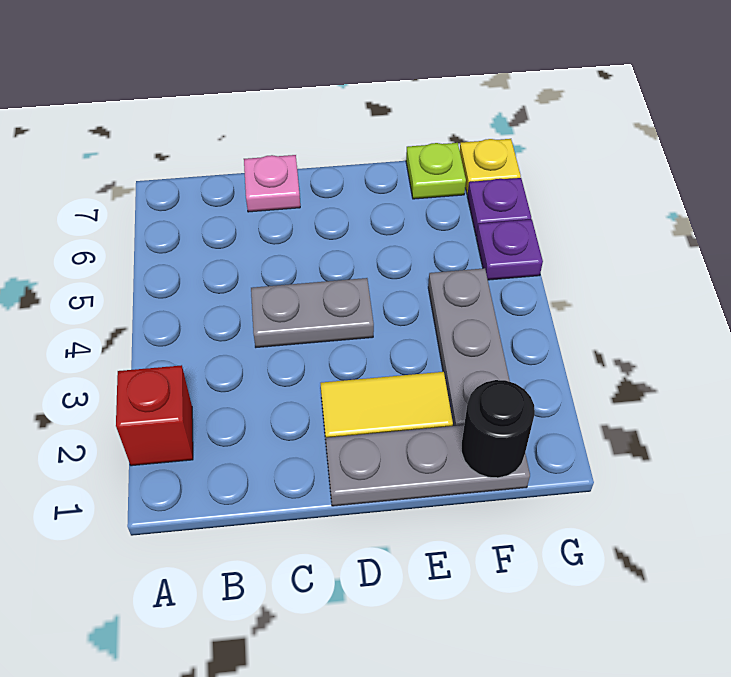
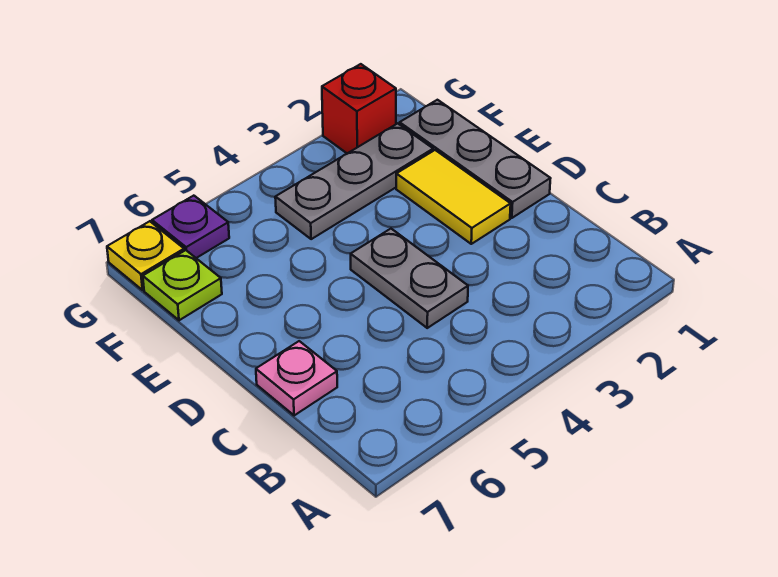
red brick A2 level 1 -> red brick G2 level 1
black round brick F1 level 2 -> none
purple plate G5 level 1 -> none

